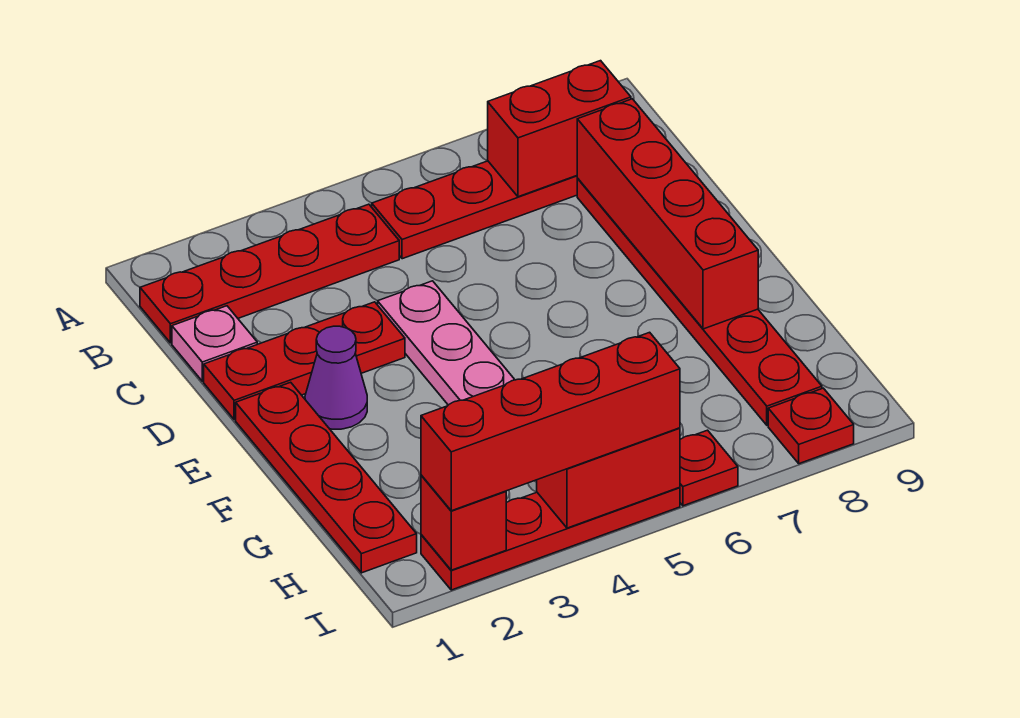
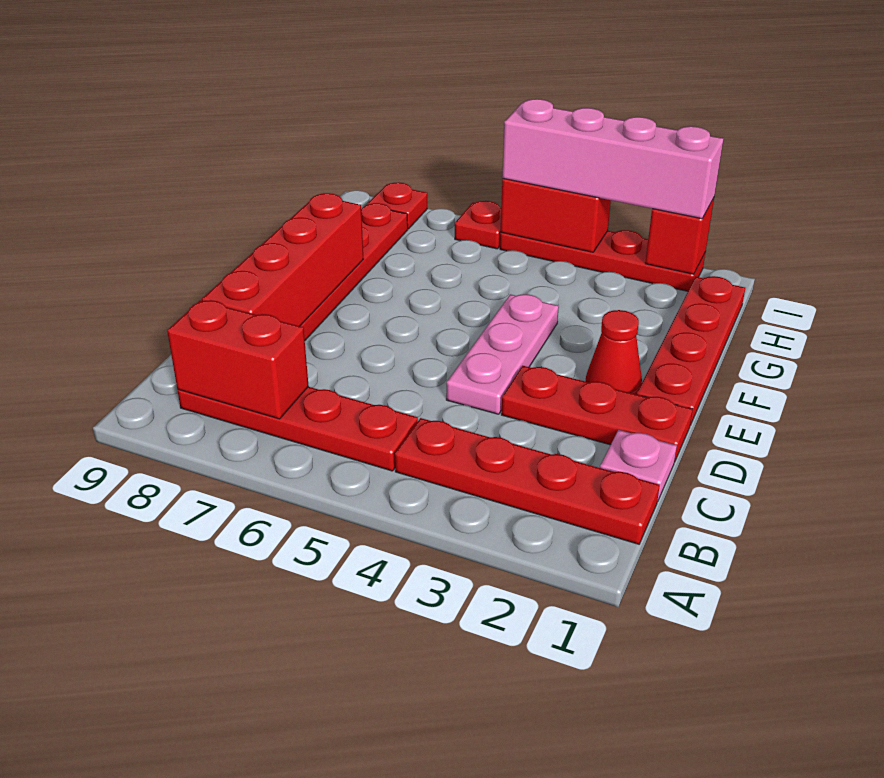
purple cone E2 level 1 -> red cone E2 level 1
red brick I2:I5 level 3 -> pink brick I2:I5 level 3

